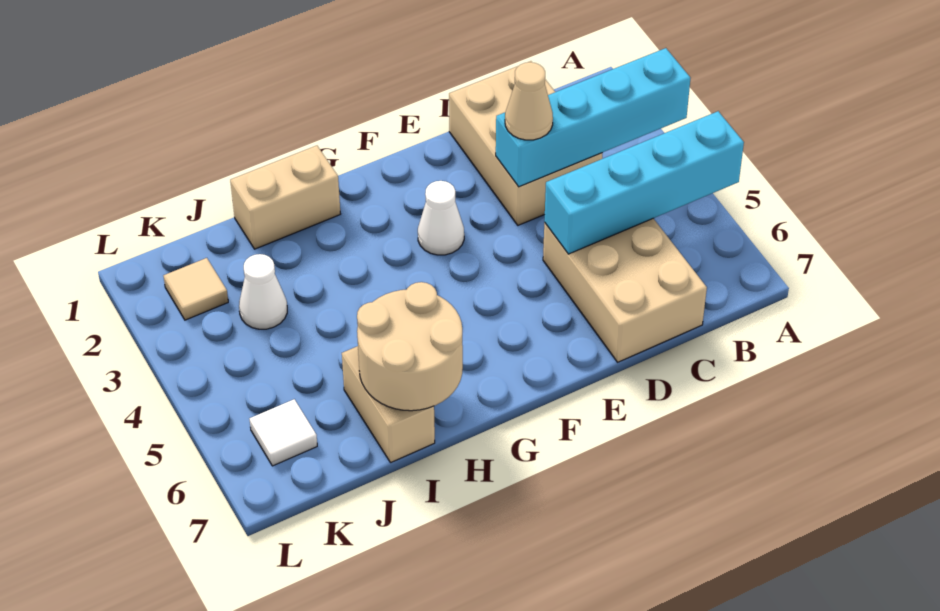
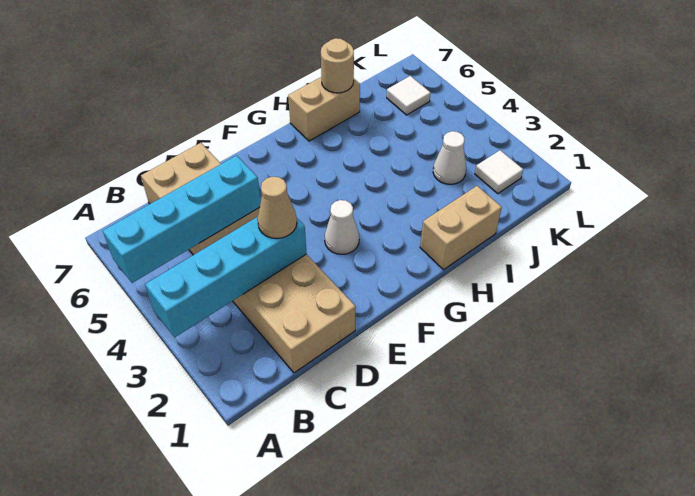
tan round brick H6:I7 level 2 -> tan round brick I7 level 2
tan brick I6:I7 level 1 -> tan brick H7:I7 level 1
tan tile K2 level 1 -> white tile K2 level 1

